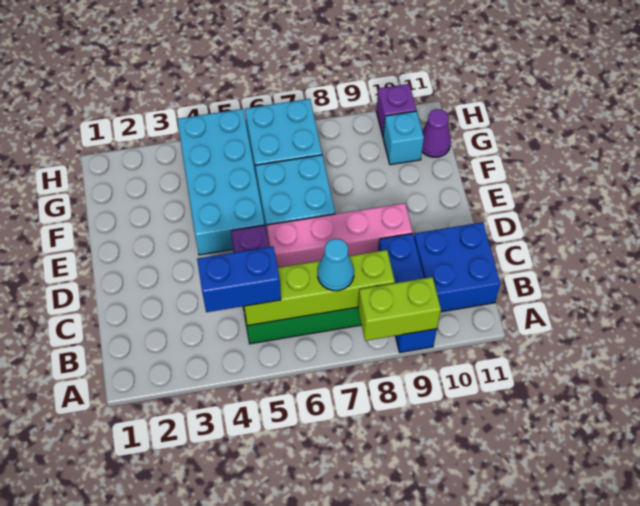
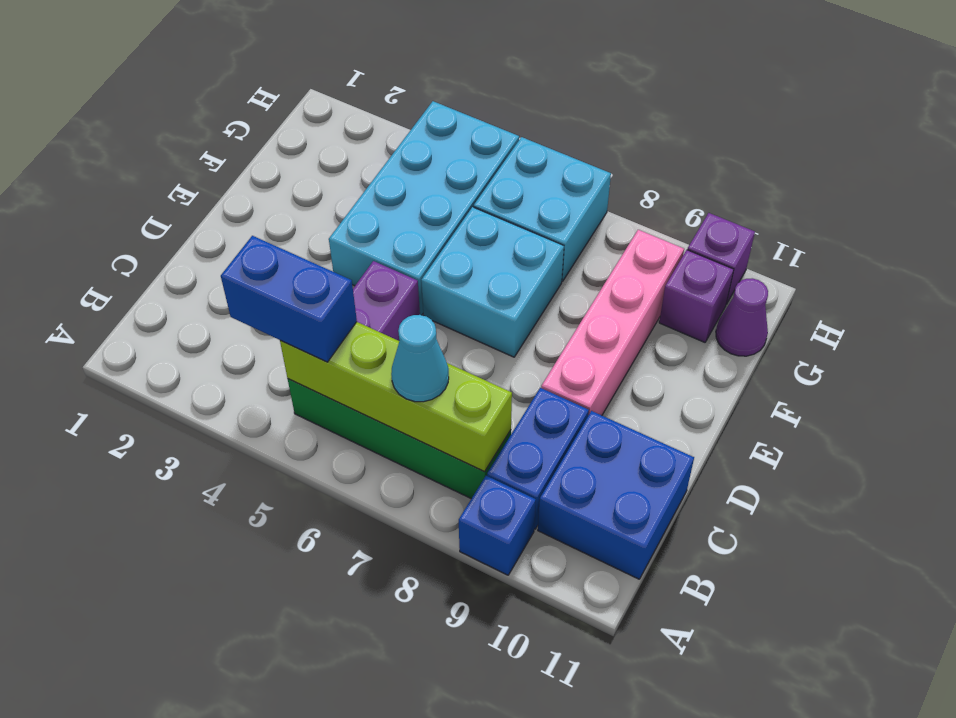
lime brick A8:A9 level 2 -> none
pink brick D6:D9 level 1 -> pink brick D9:G9 level 1
cyan brick G10 level 1 -> purple brick G10 level 1

